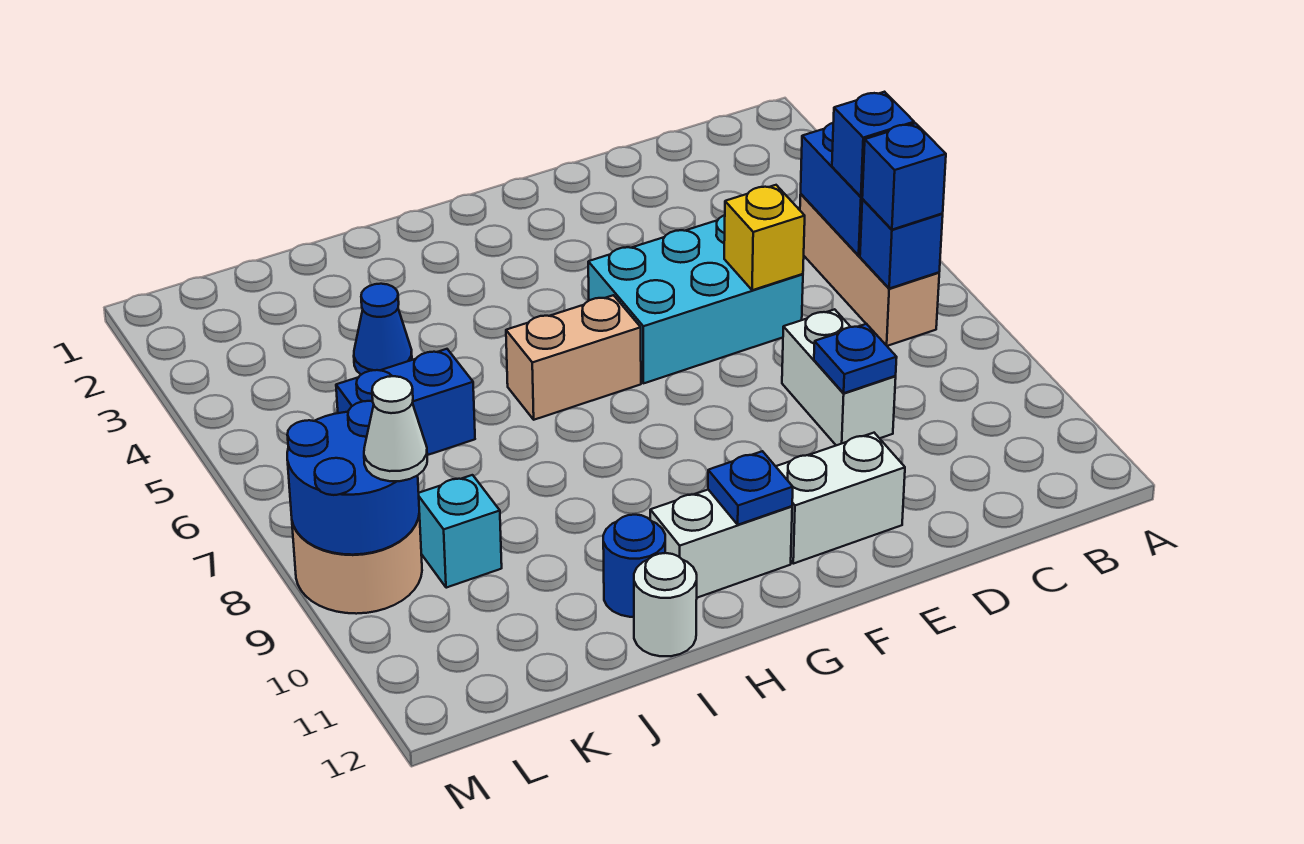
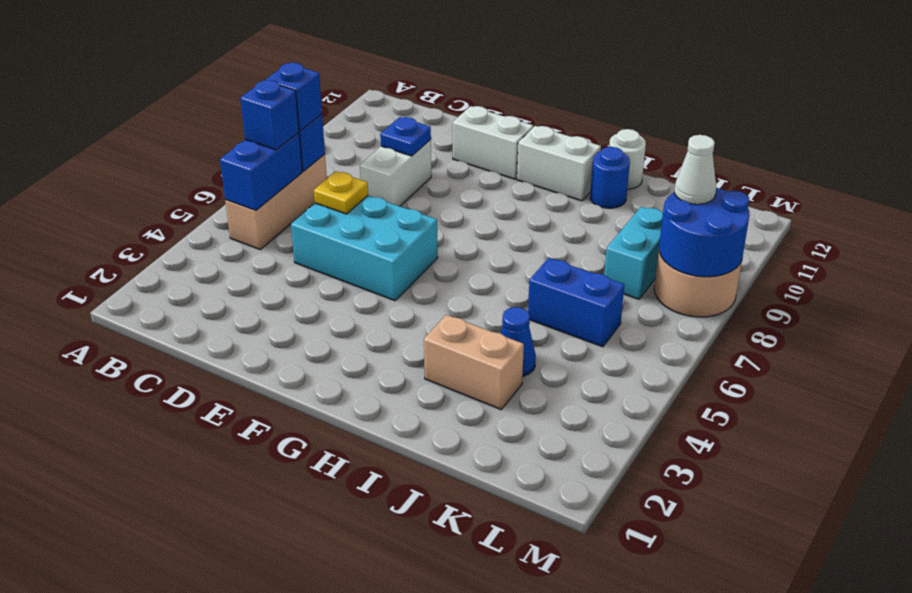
yellow brick D6 level 2 -> yellow plate D6 level 2
tan brick G6:H6 level 1 -> tan brick I3:J3 level 1
blue plate G11 level 2 -> none
cyan brick K9 level 1 -> cyan brick K8:K9 level 1

